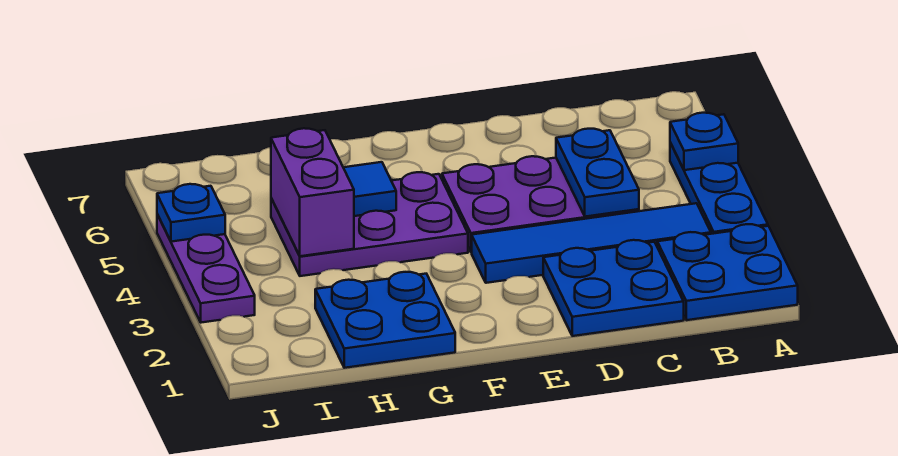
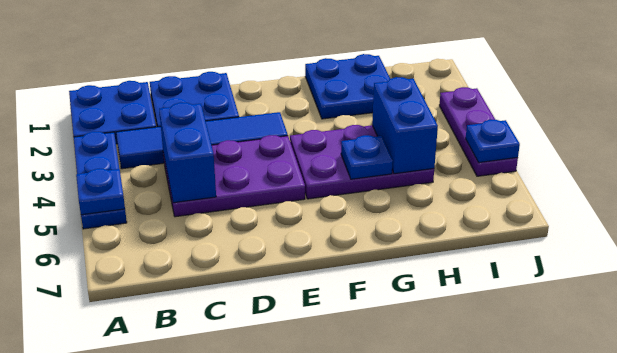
blue plate C4:C5 level 2 -> blue brick C4:C5 level 2
blue tile G5 level 2 -> blue plate G5 level 2
purple brick H4:H5 level 2 -> blue brick H4:H5 level 2

